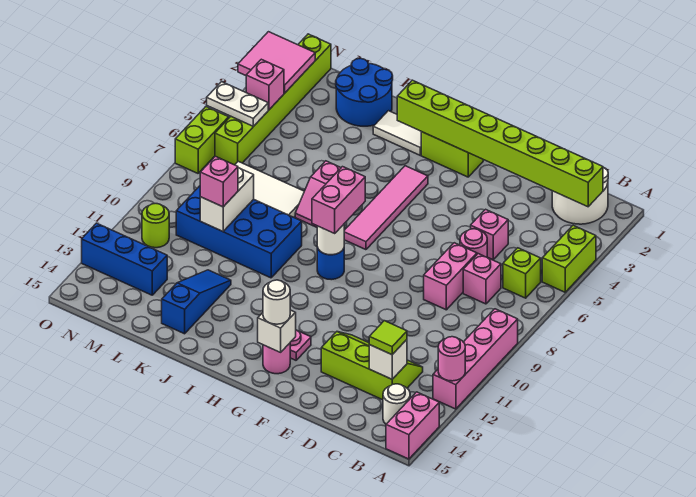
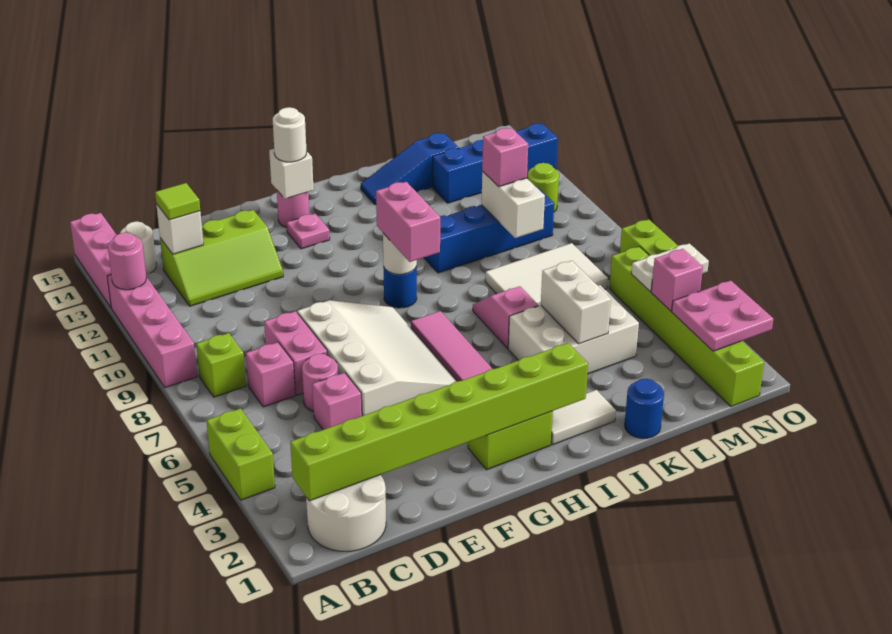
pink brick A14:A15 level 1 -> pink brick A13:A15 level 1
lime brick B6 level 1 -> lime brick B8 level 1
none -> white slope E5:G8 level 1 top E
none -> white brick J4:L5 level 1
blue brick J9:M10 level 1 -> blue brick J10:M10 level 1
blue round brick K1:L2 level 1 -> blue round brick K1 level 1
none -> white brick K4:K5 level 2
blue slope K12:K14 level 1 top 14 -> blue slope J14:L14 level 1 top L
blue brick M13:O13 level 1 -> blue brick L13:O13 level 1
pink tile N2:O3 level 2 -> pink plate N2:O3 level 2

